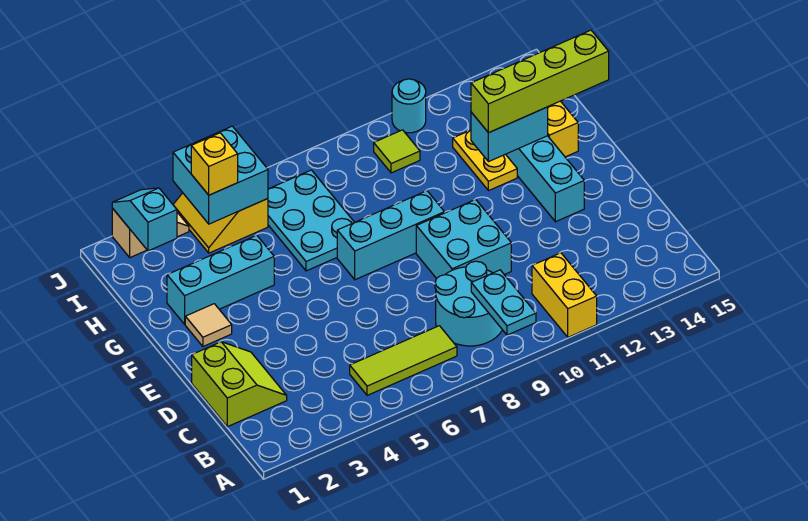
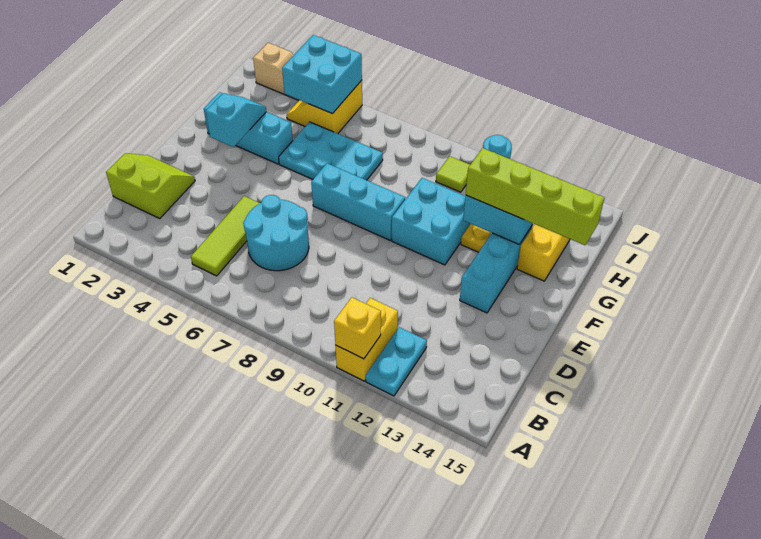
cyan plate A9:B9 level 2 -> cyan plate A12:B12 level 1
lime tile B5:B7 level 1 -> lime tile B5:D5 level 1
cyan round brick B8:C9 level 1 -> cyan round brick C6:D7 level 1
lime slope C1:D2 level 1 top 1 -> lime slope C1:D2 level 1 top C
cyan brick D9:E10 level 1 -> cyan brick F10:G11 level 1
tan tile F2 level 1 -> none
cyan plate G6:I7 level 1 -> cyan plate G5:H7 level 1
cyan slope I2:J2 level 2 top I -> cyan slope F3:G3 level 2 top F
yellow brick I4 level 3 -> yellow brick A11 level 2

